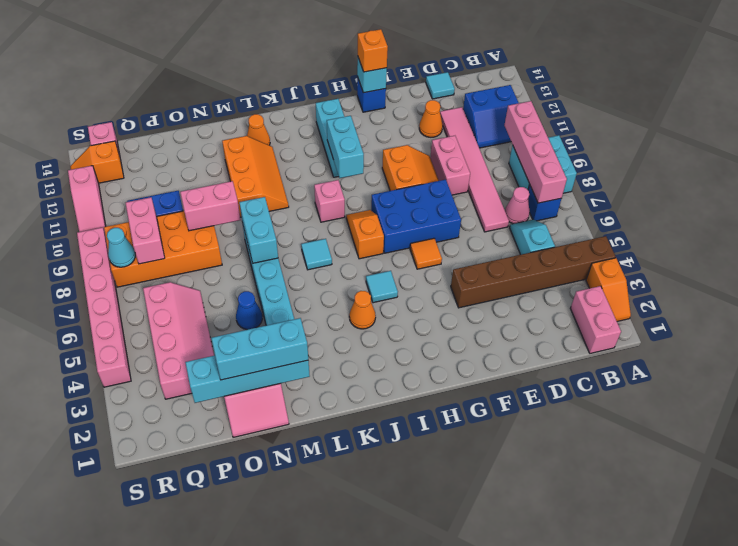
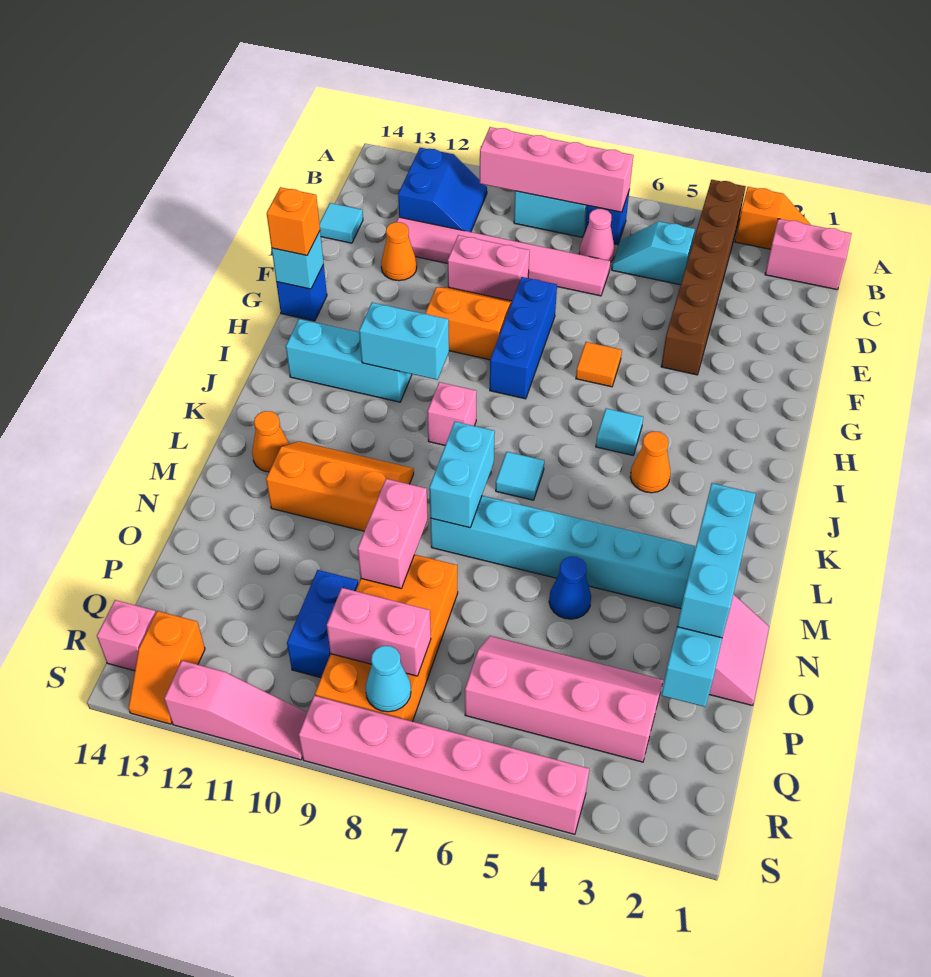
blue brick F7:H8 level 1 -> blue brick F8:H8 level 1
orange slope I7:I8 level 1 top 7 -> none
cyan brick M7:M8 level 2 -> cyan brick L8:M8 level 2

